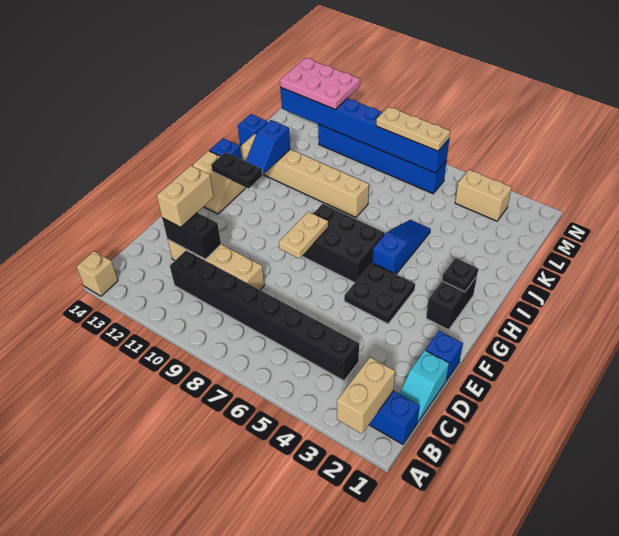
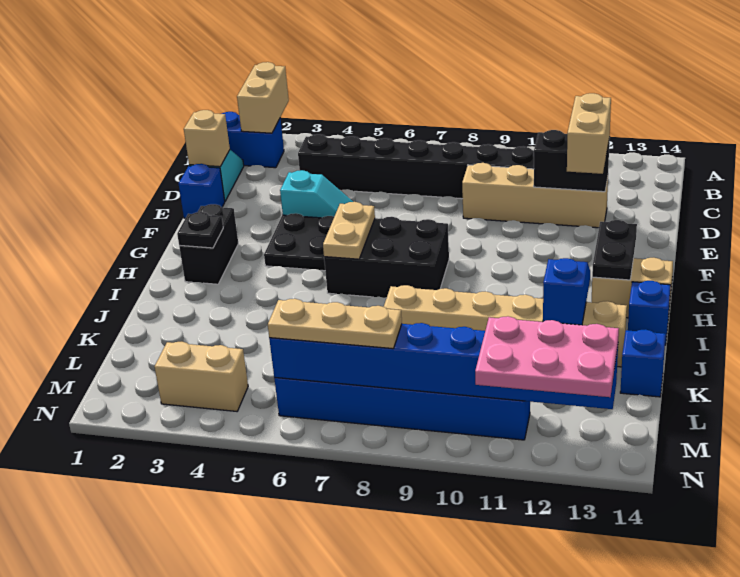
tan brick A14 level 1 -> tan brick D1 level 2
none -> cyan slope E4:E5 level 1 top 4
tan plate F8:G8 level 2 -> tan plate G6:H6 level 2
blue slope H5:J5 level 1 top H -> none
black plate H12:H13 level 2 -> black plate G13:H13 level 2

